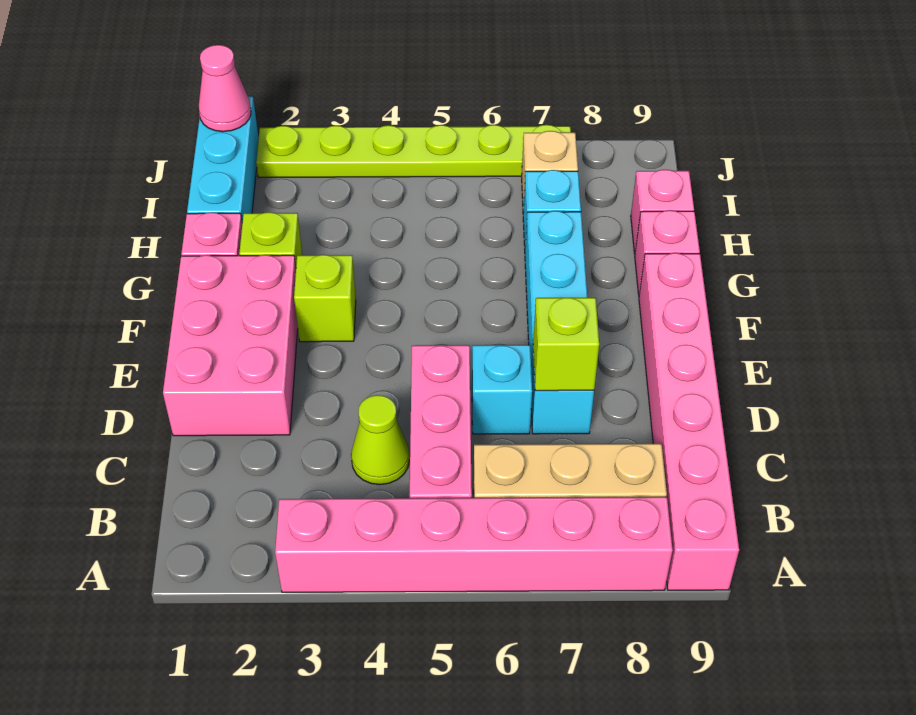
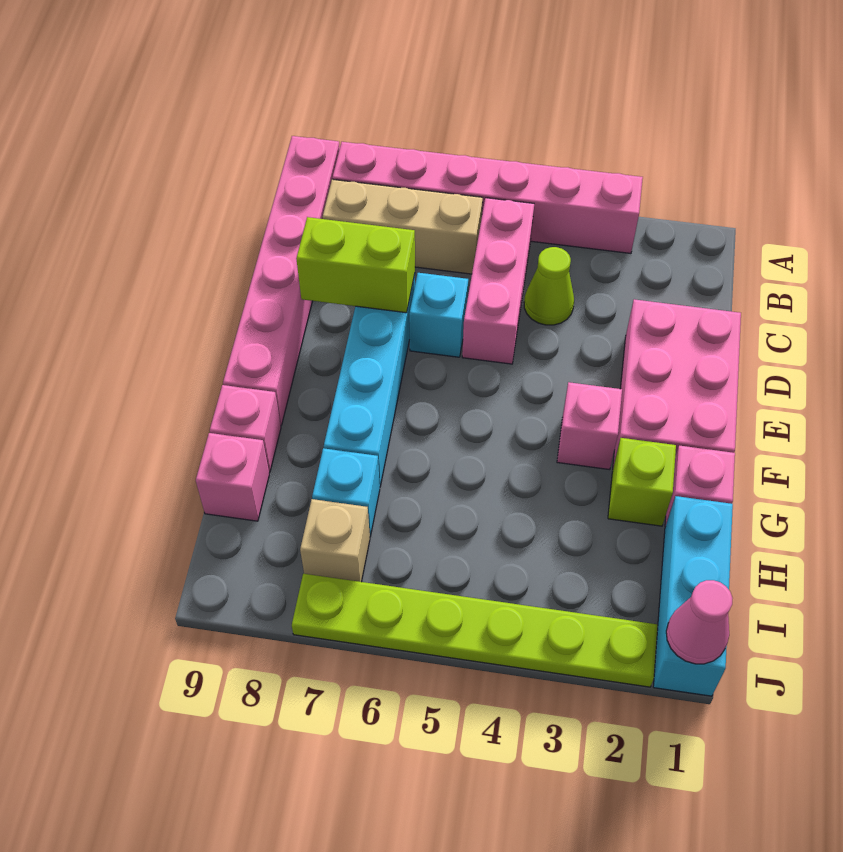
lime brick D7 level 2 -> lime brick D7:D8 level 2
lime brick F3 level 1 -> pink brick F3 level 1

